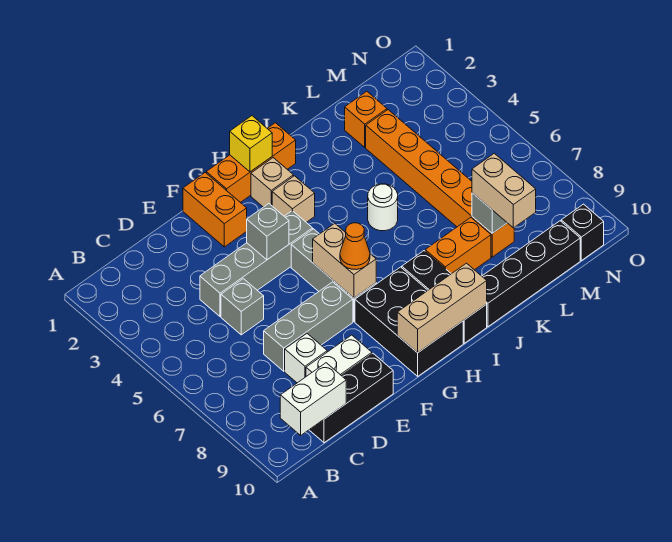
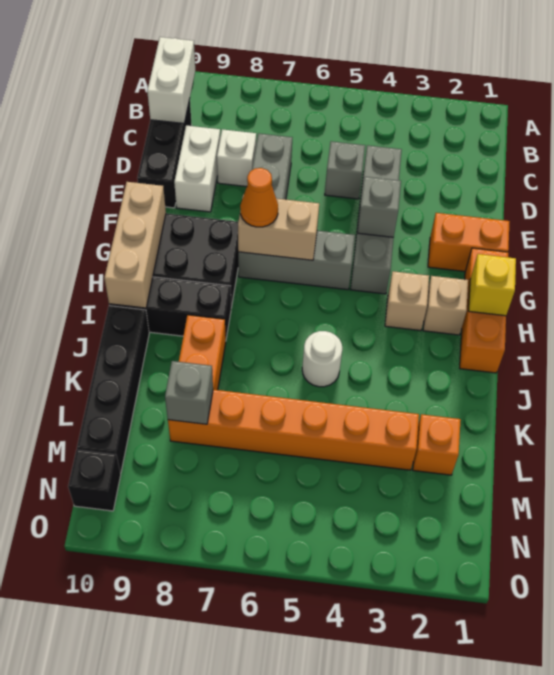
tan brick L8:L9 level 3 -> none

